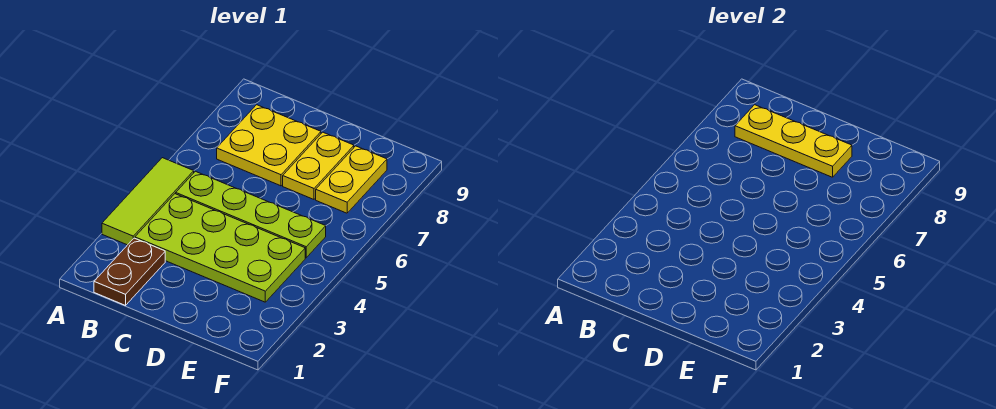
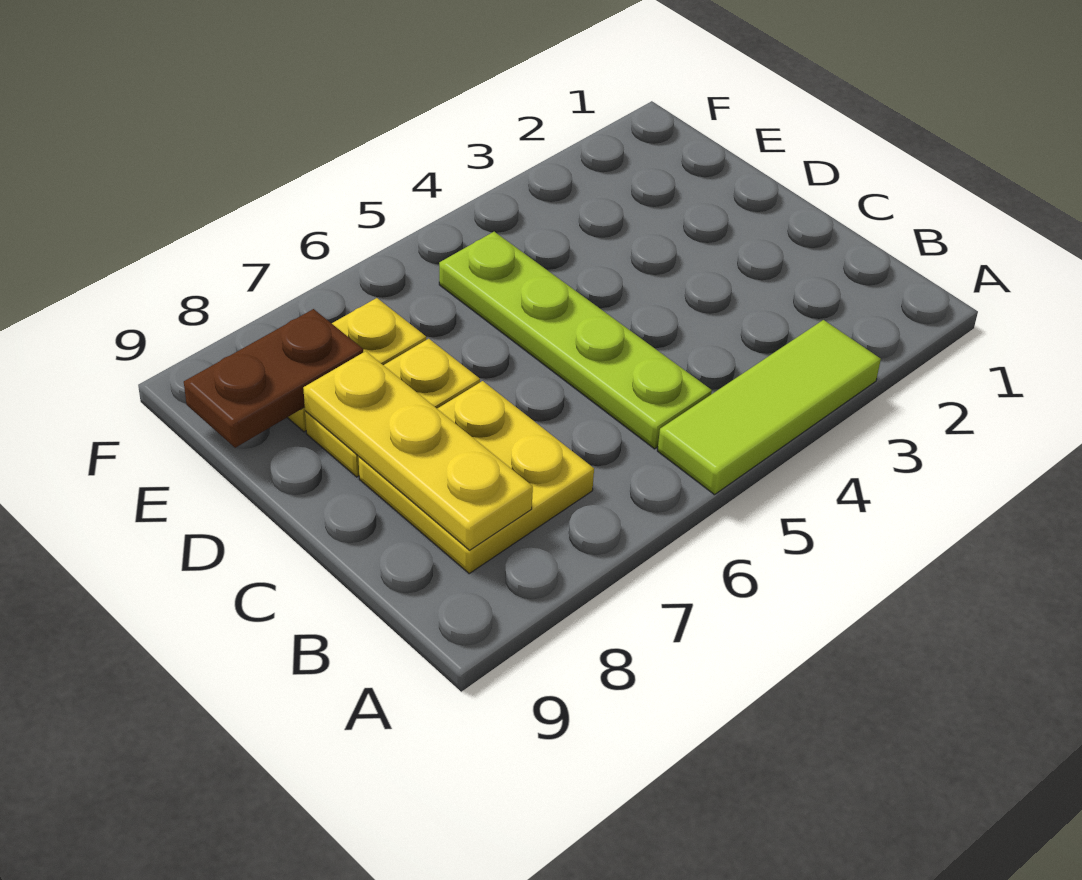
brown plate B1:B2 level 1 -> brown plate E8:E9 level 2
lime plate B3:E4 level 1 -> none

